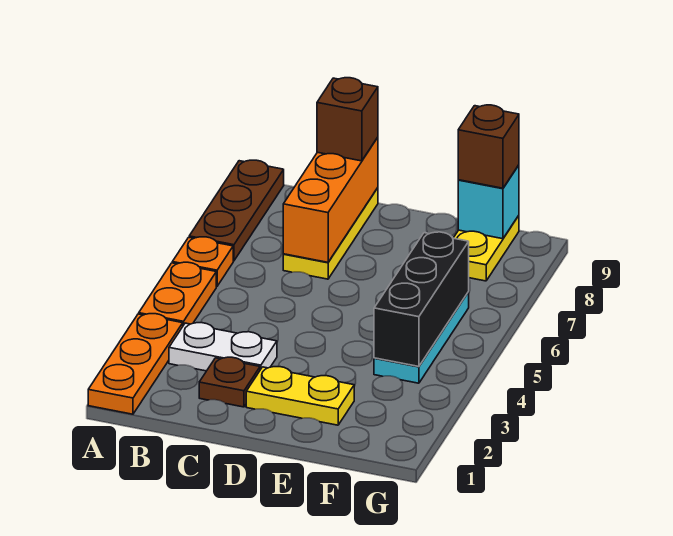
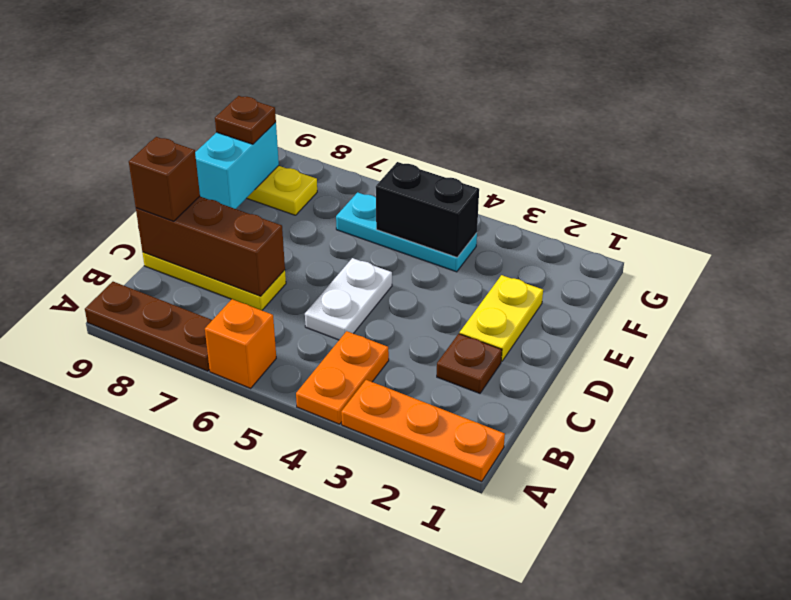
orange plate A4:A5 level 1 -> orange plate A4:B4 level 1
orange plate A6 level 1 -> orange brick A6 level 1
white plate B3:C3 level 1 -> white plate C5:D5 level 1
orange brick C7:C9 level 2 -> brown brick C7:C9 level 2
black brick F4:F6 level 2 -> black brick F4:F5 level 2
cyan brick F9 level 2 -> cyan brick E9:F9 level 2
brown brick F9 level 3 -> brown plate F9 level 3

